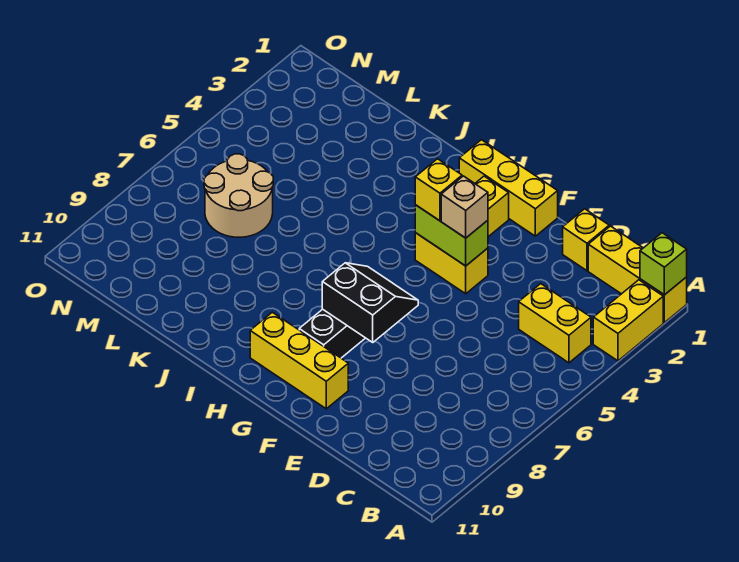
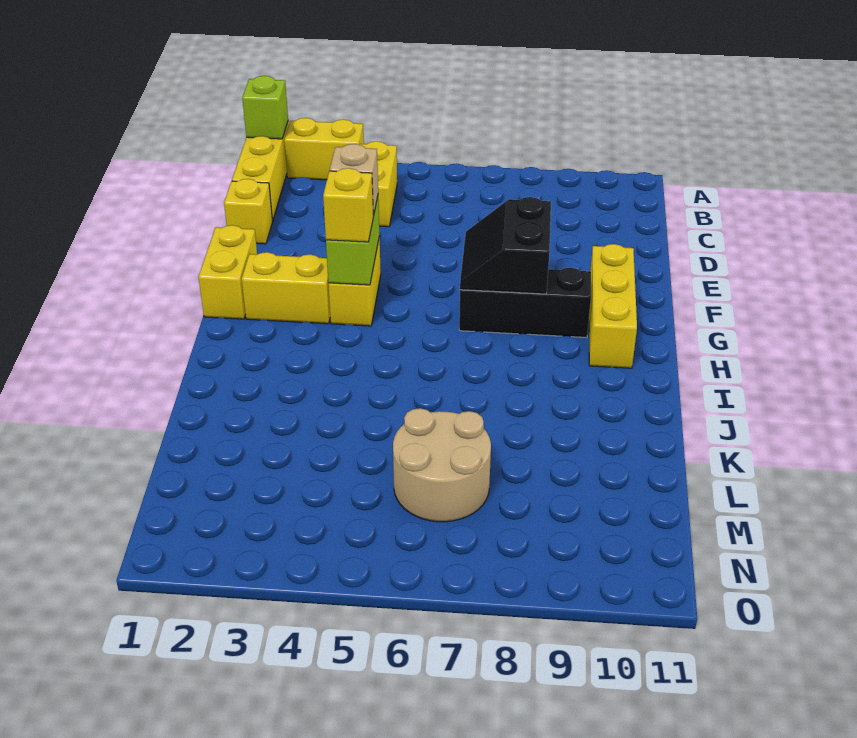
yellow brick F1:H1 level 1 -> yellow brick F1:G1 level 1

